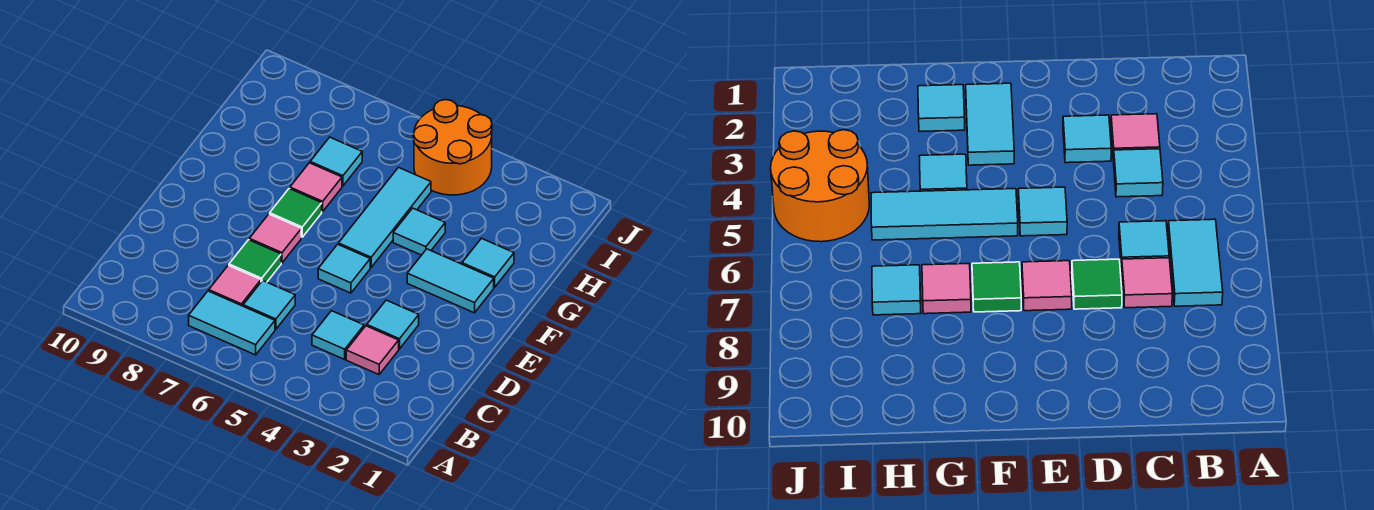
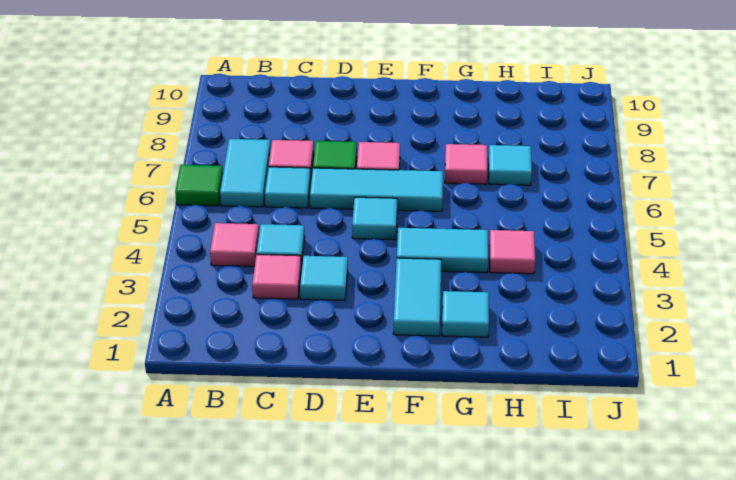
none -> pink tile B4 level 1
cyan tile F5:H5 level 1 -> cyan tile D6:F6 level 1
green tile F7 level 1 -> green tile A6 level 1
cyan tile G4 level 1 -> cyan tile F4:G4 level 1
none -> pink tile H4 level 1
orange round brick I4:J5 level 1 -> none

